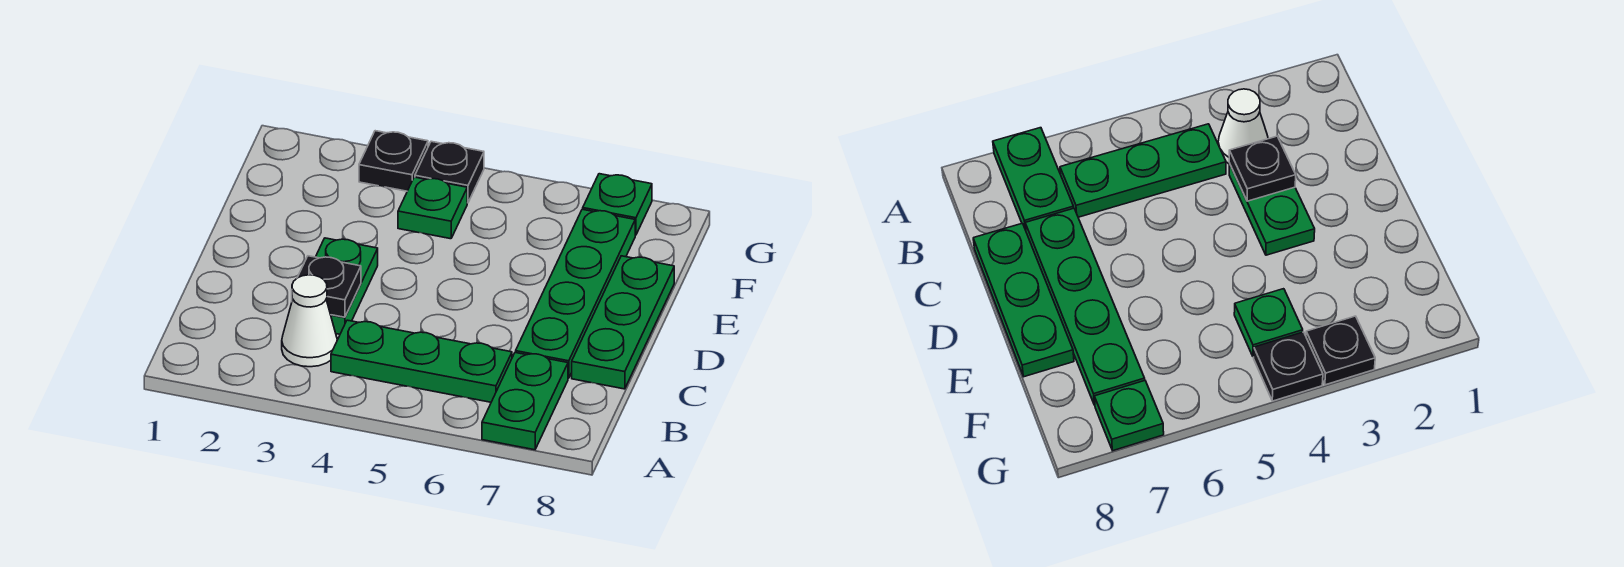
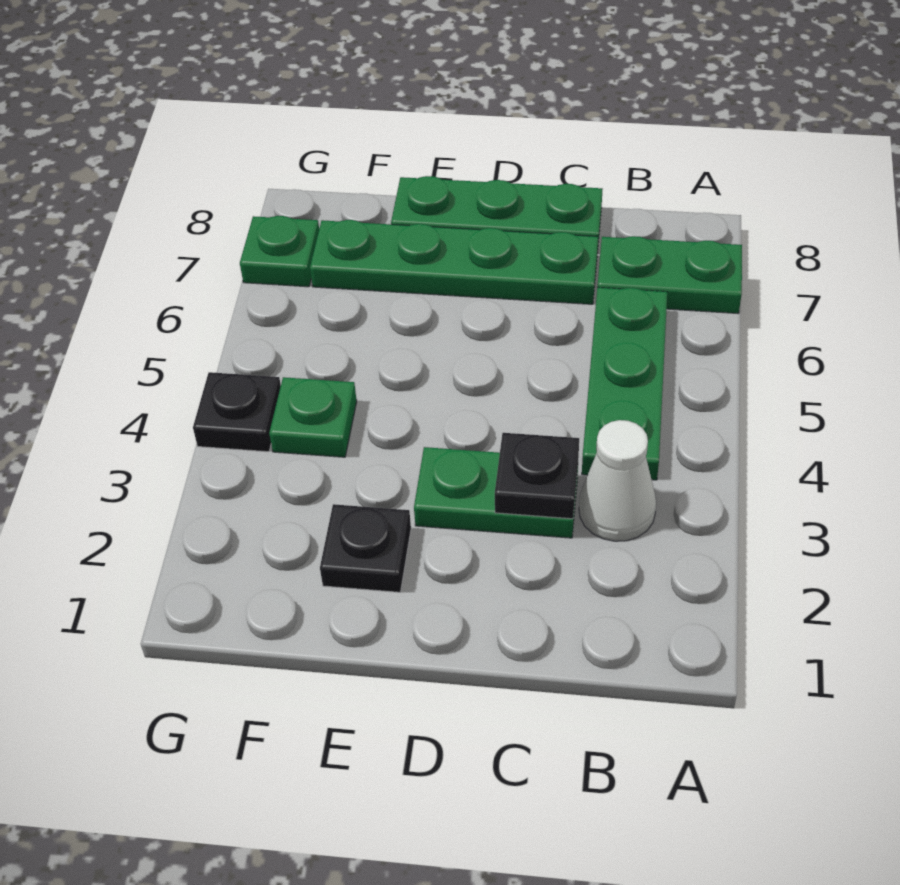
black plate G3 level 1 -> black plate E2 level 1

